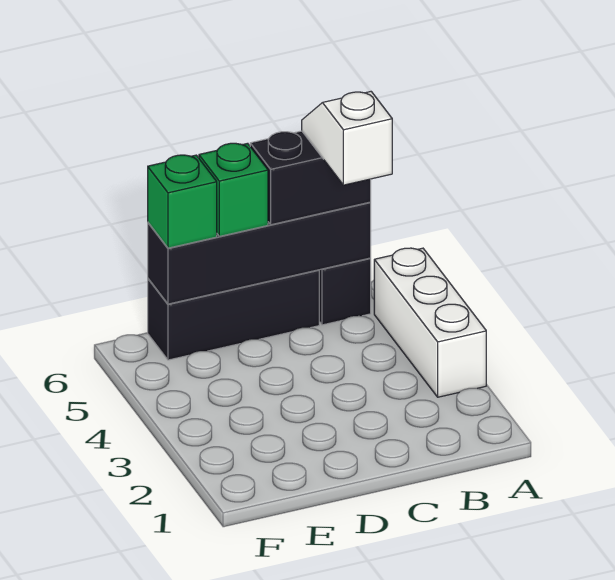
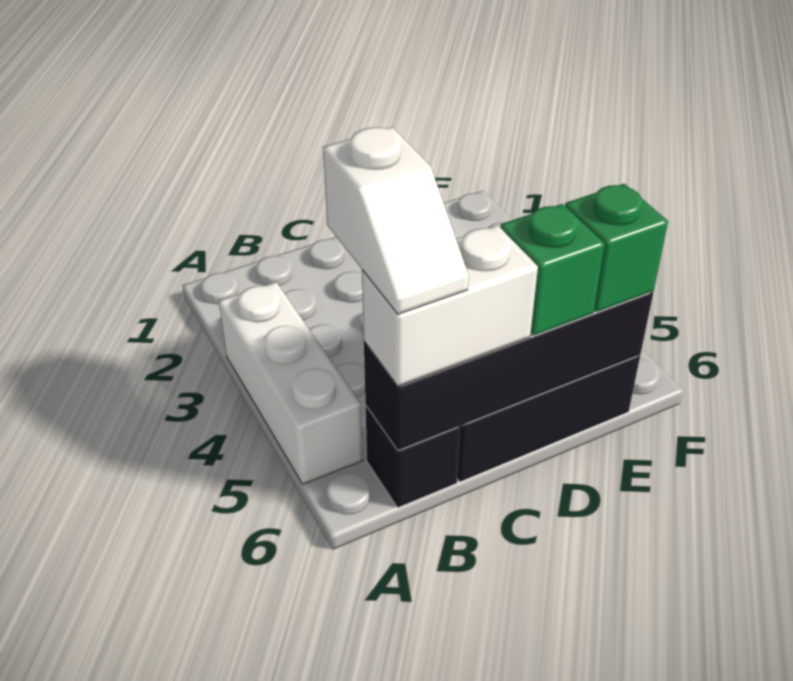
black brick B6:C6 level 3 -> white brick B6:C6 level 3

